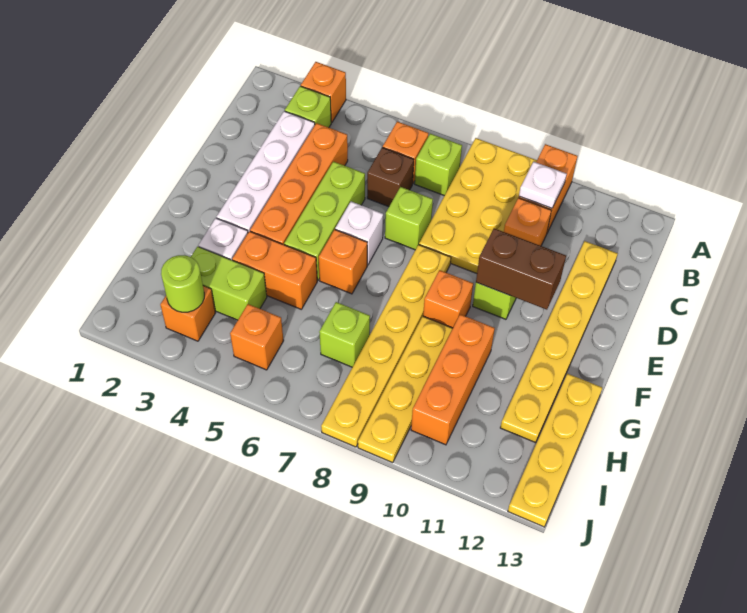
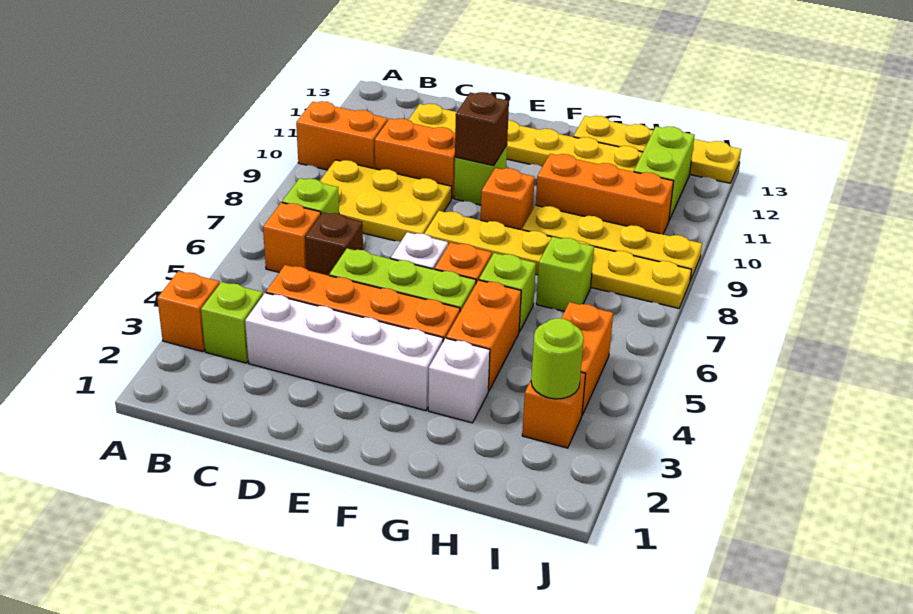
yellow plate A8:D9 level 1 -> yellow plate B8:D9 level 1
white plate B10 level 2 -> none
orange brick C10 level 1 -> orange brick C10:D10 level 1
lime brick D7 level 1 -> lime brick G6 level 1
brown brick E10:E11 level 2 -> brown brick E10 level 2
lime brick H3:H4 level 1 -> lime brick I11:I12 level 1
orange brick I5 level 1 -> orange brick I4:I5 level 1

